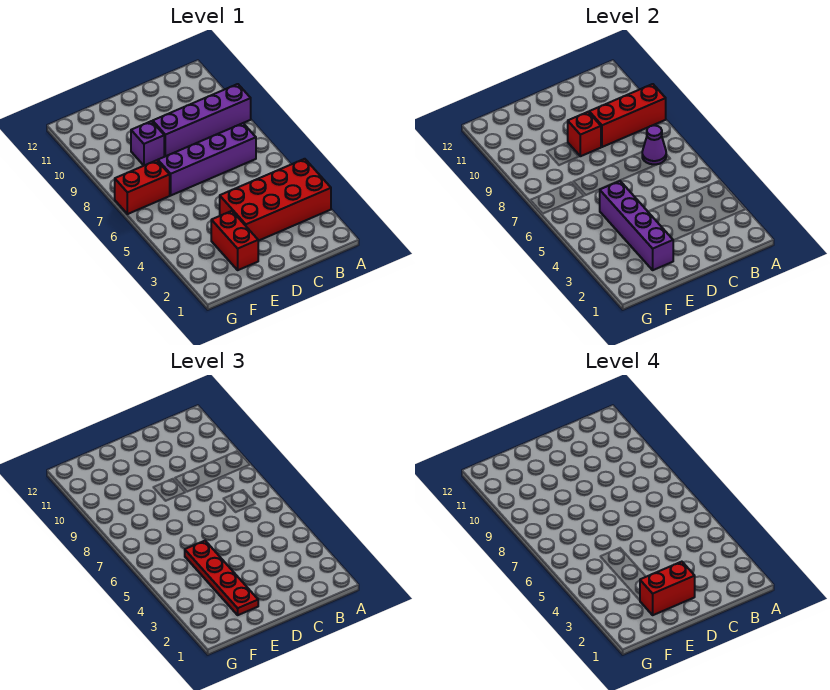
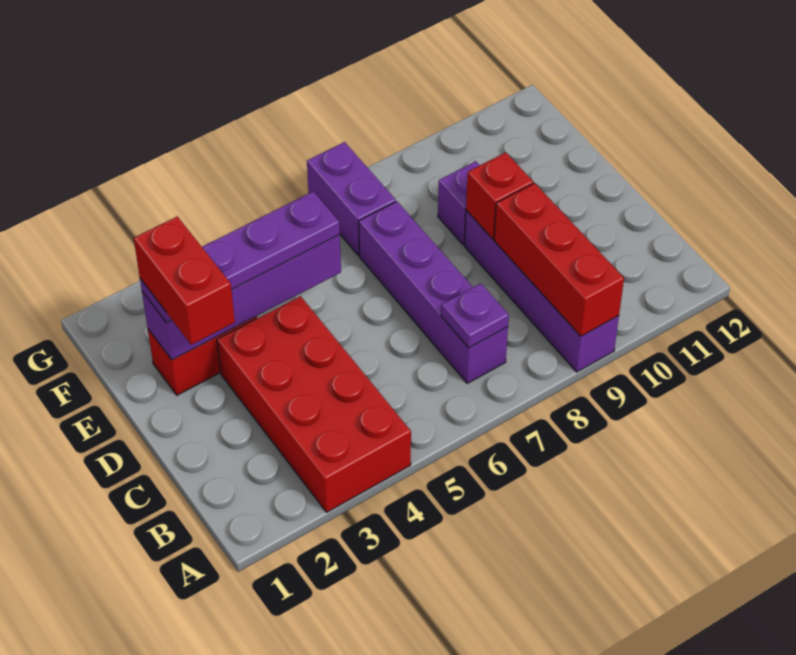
purple cone B7 level 2 -> purple plate B7 level 2
red plate E2:E5 level 3 -> purple plate E2:E5 level 3
red brick F7:G7 level 1 -> purple brick F7:G7 level 1

